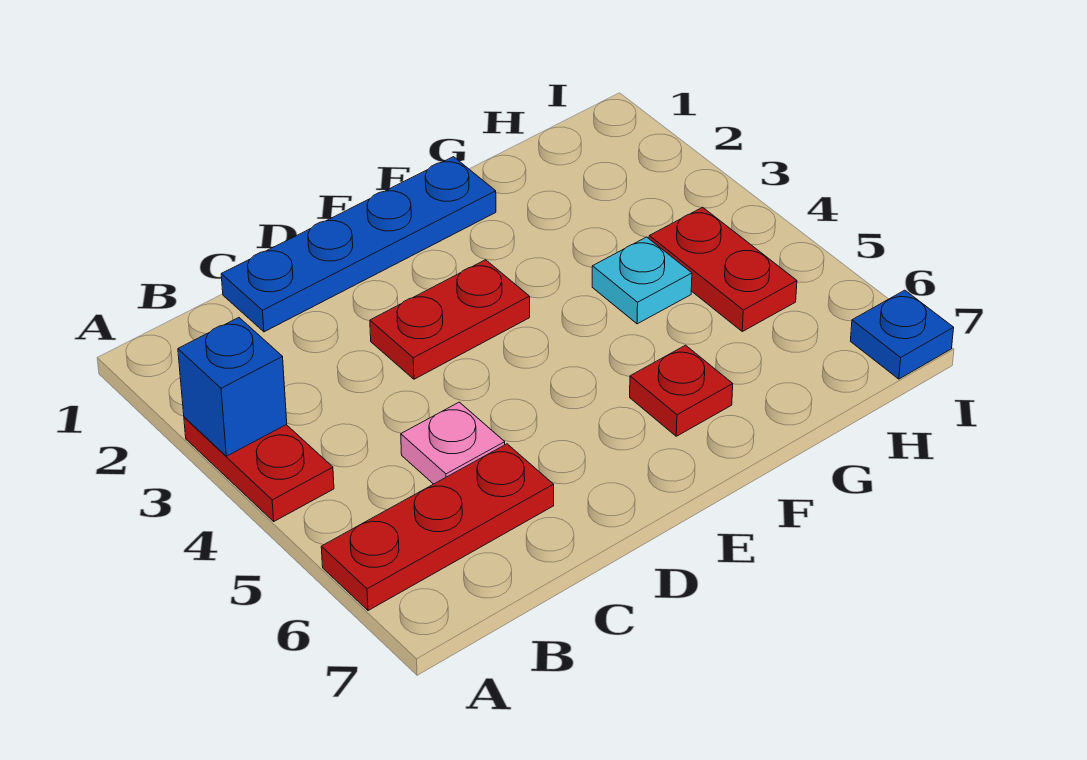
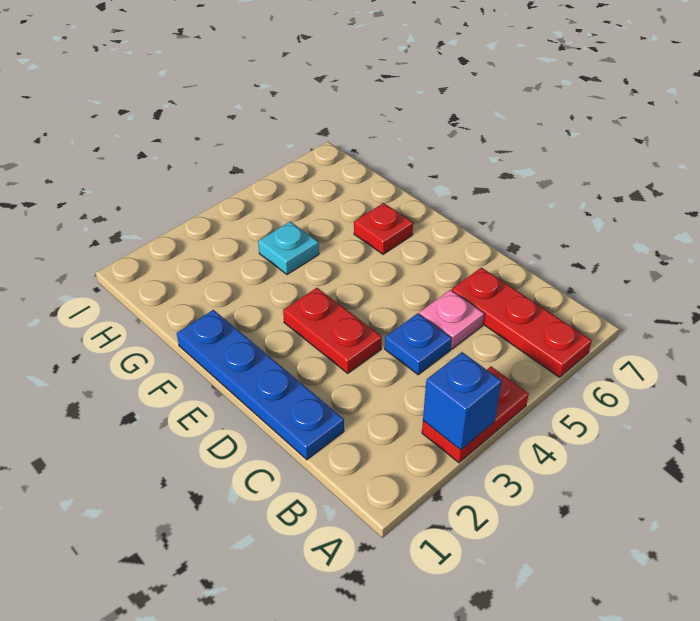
red plate H4:H5 level 1 -> none
blue plate I7 level 1 -> blue plate C4 level 1

